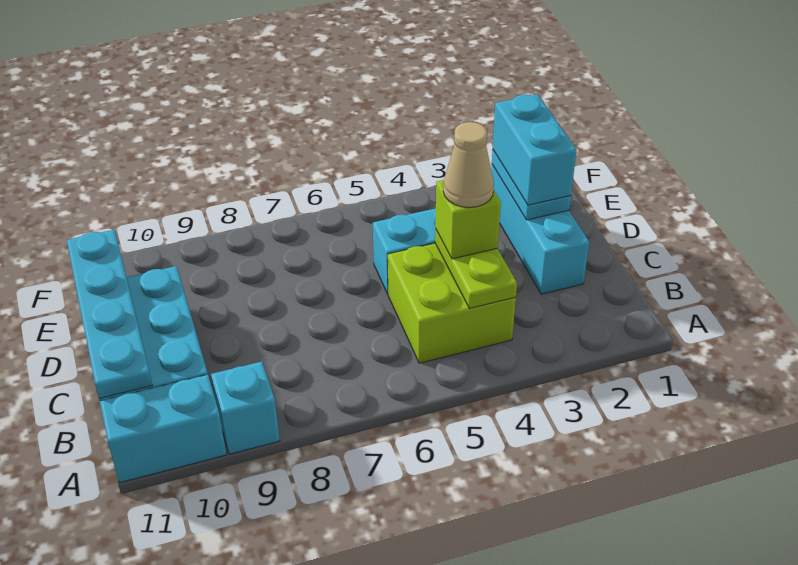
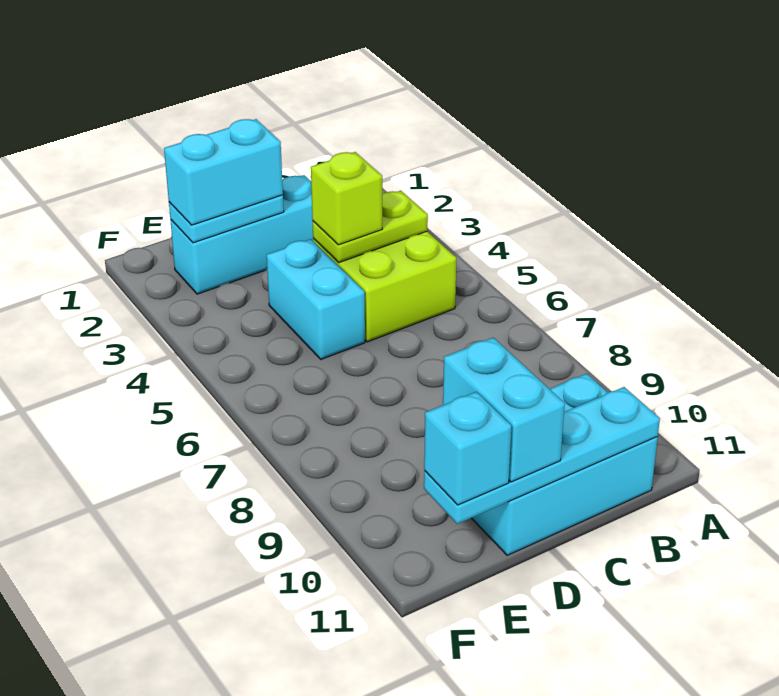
cyan brick A9 level 1 -> cyan brick E11 level 3
cyan brick A10:A11 level 1 -> cyan brick D10:D11 level 3
tan cone C4 level 4 -> none

